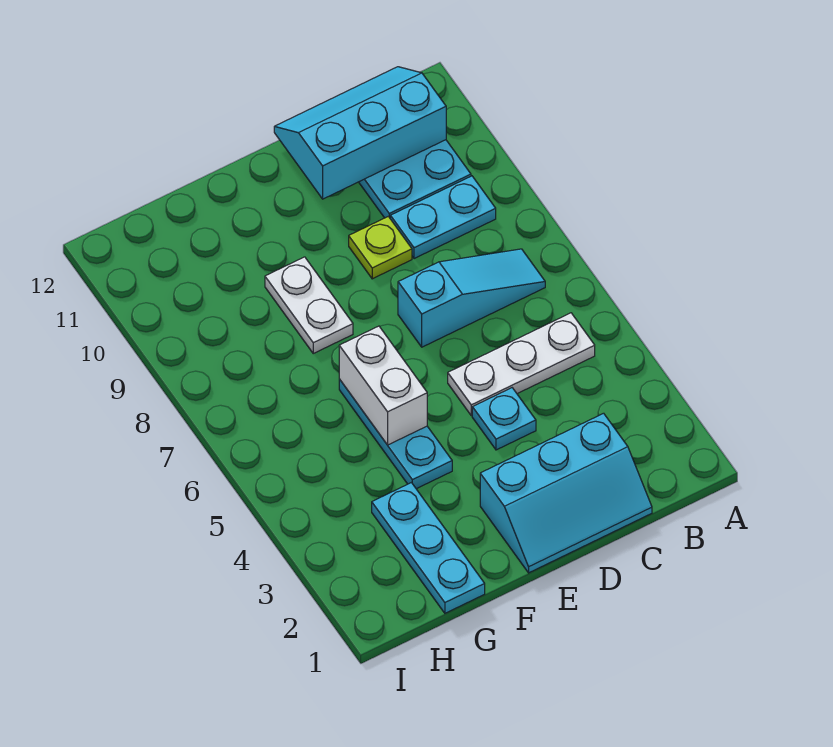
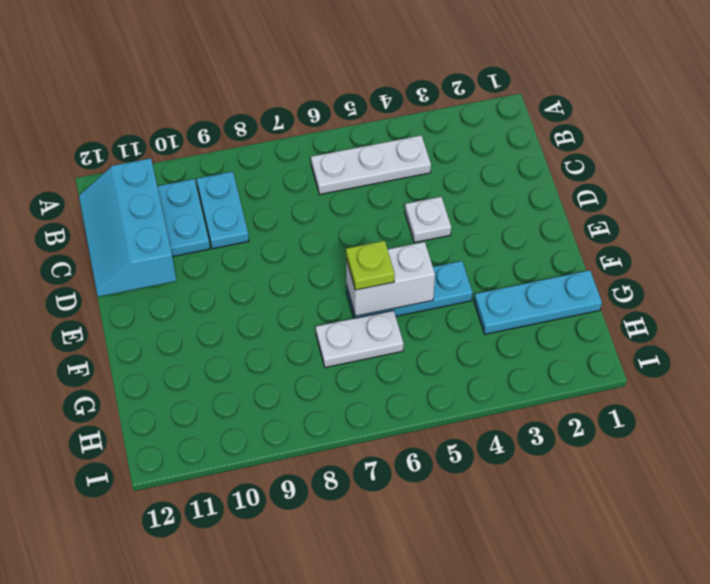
white plate B5:D5 level 1 -> white plate B4:B6 level 1
cyan slope B7:D7 level 1 top D -> none
cyan slope C1:E2 level 1 top 2 -> none
cyan plate D4 level 1 -> white plate D4 level 1
lime plate D9 level 1 -> lime plate F6 level 3
white plate F8:F9 level 1 -> white plate G6:G7 level 1

